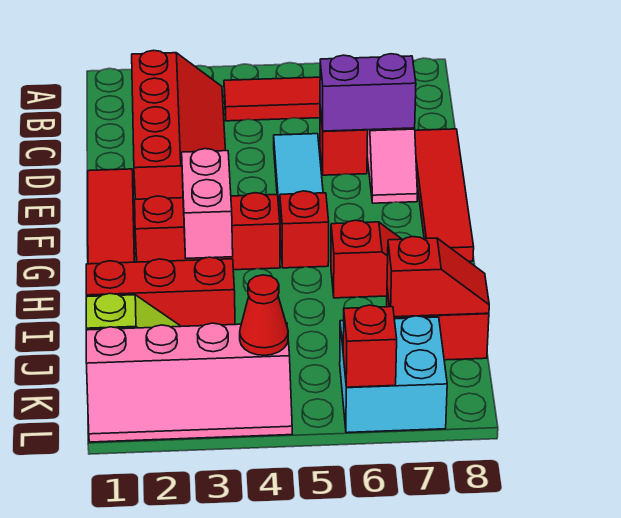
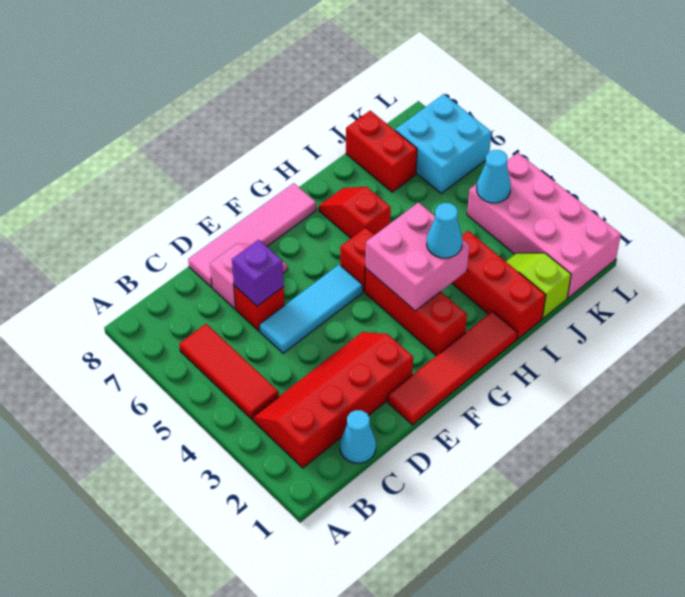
none -> cyan cone C1 level 1
purple brick D6:D7 level 2 -> purple brick D6 level 2
red tile D8:G8 level 1 -> pink tile D8:G8 level 1
pink brick G3:H3 level 2 -> pink brick G3:H4 level 2
none -> cyan cone H3 level 3
red slope J7:J8 level 2 top 7 -> none
pink slope K1:L4 level 1 top K -> pink brick K1:L4 level 1
red cone K4 level 2 -> cyan cone K4 level 2
red brick L6 level 2 -> none

